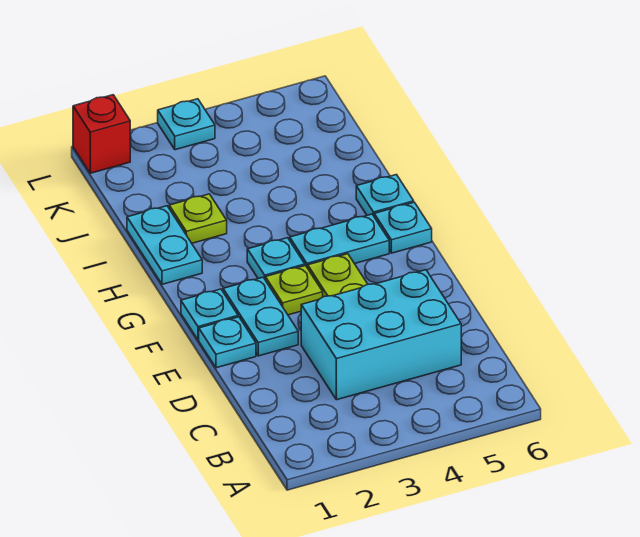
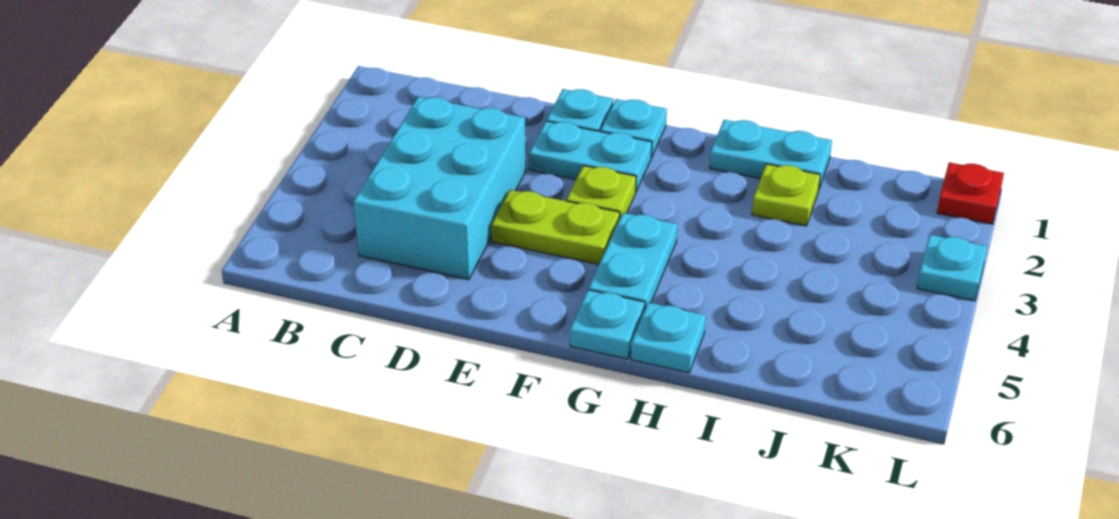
cyan plate G3 level 1 -> none
red brick L1 level 1 -> red plate L1 level 1

